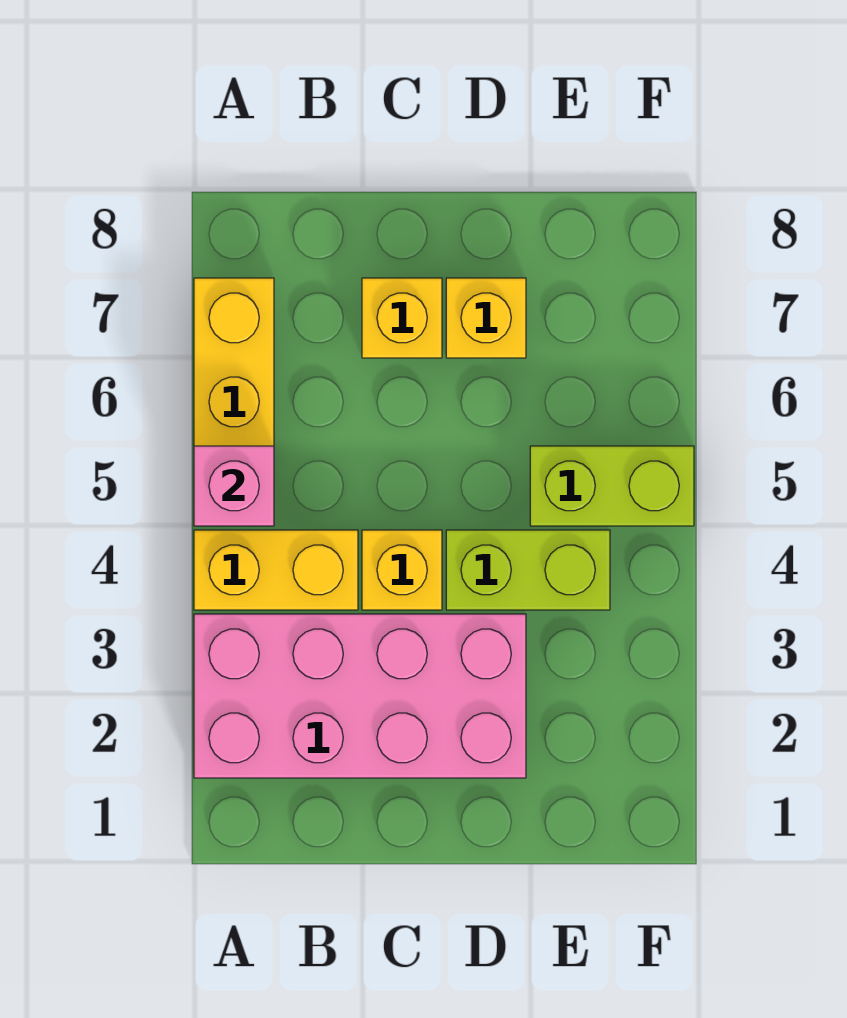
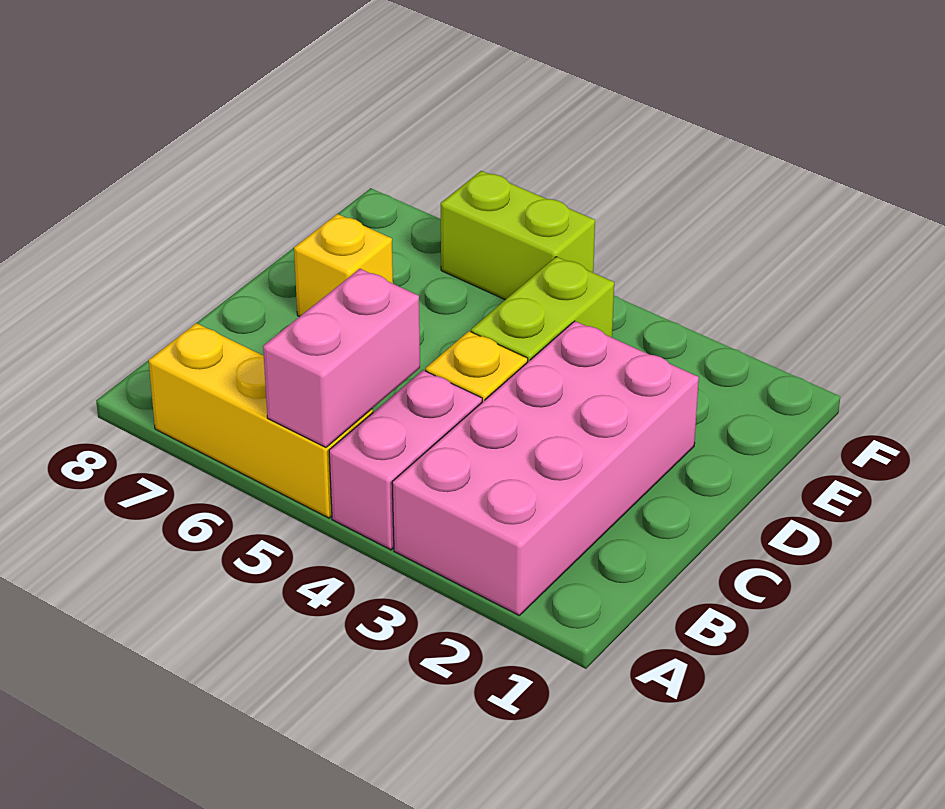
yellow brick A4:B4 level 1 -> pink brick A4:B4 level 1
pink brick A5 level 2 -> pink brick A5:B5 level 2
yellow brick C7 level 1 -> none
lime brick E5:F5 level 1 -> lime brick F5:F6 level 1

